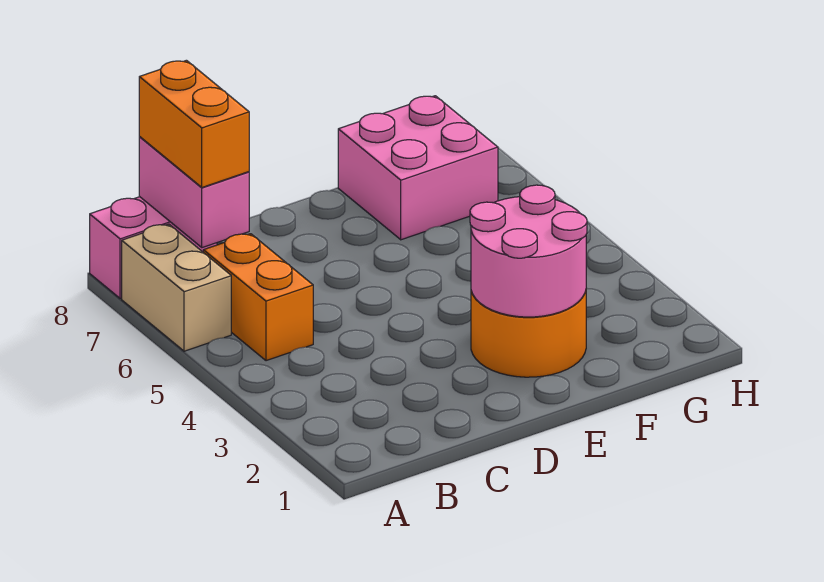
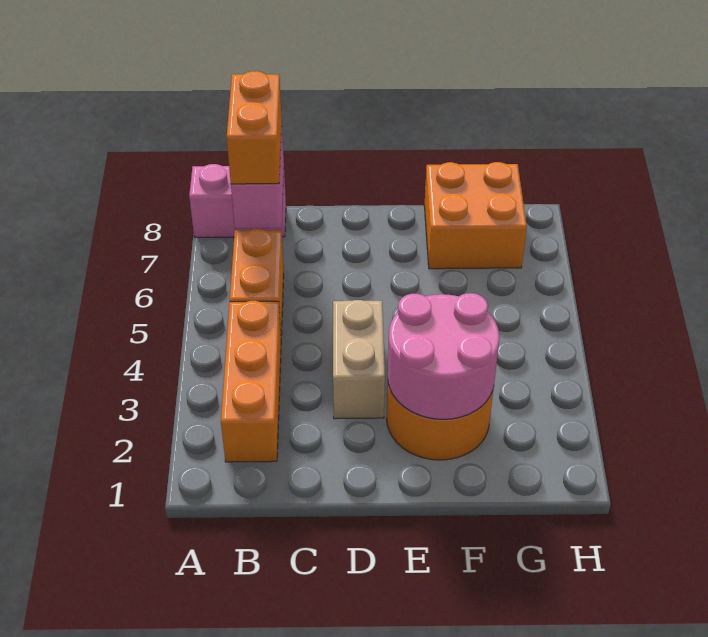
tan brick A6:A7 level 1 -> tan brick D3:D4 level 1
none -> orange brick B2:B4 level 1
pink brick F7:G8 level 1 -> orange brick F7:G8 level 1

